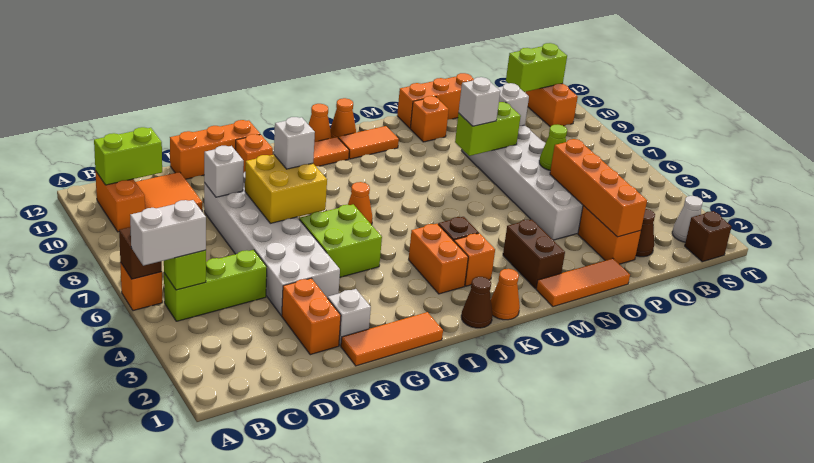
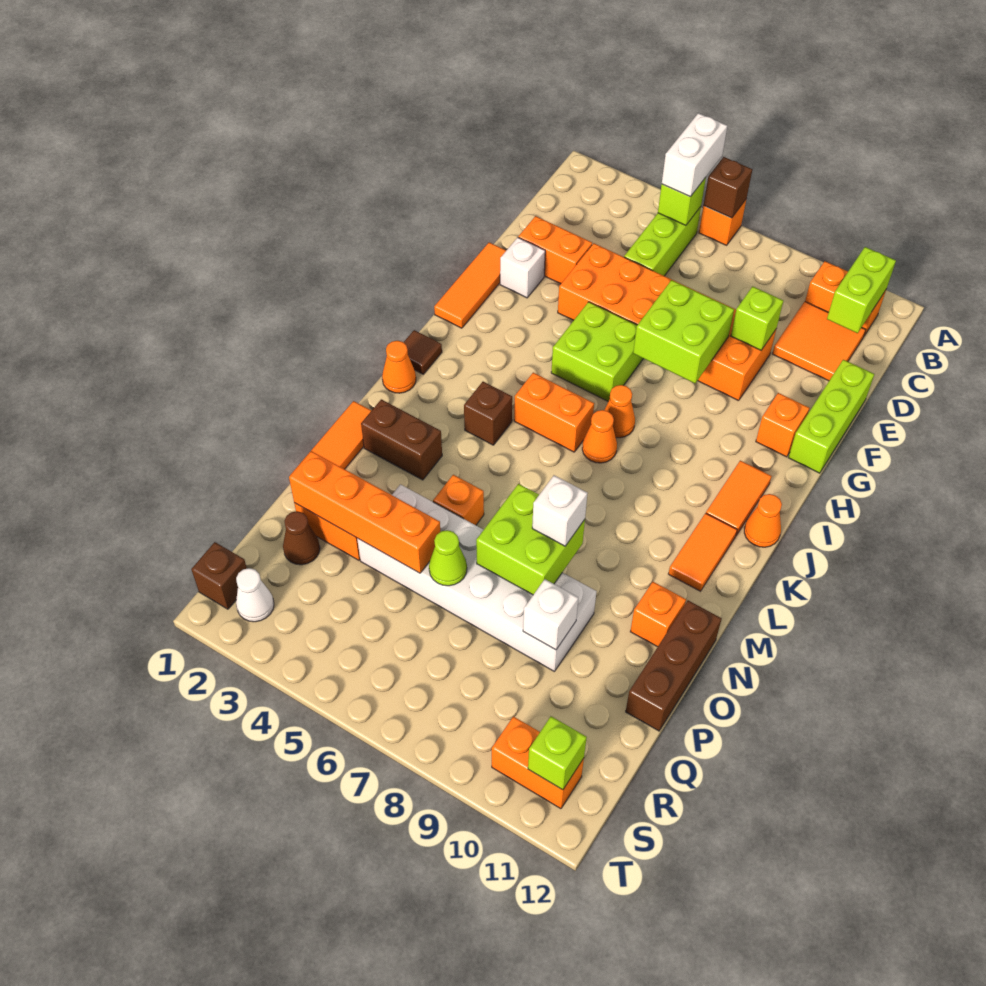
white brick E4:F9 level 1 -> orange brick E4:F9 level 1
white brick E9 level 2 -> lime brick E9 level 2
orange brick E12:G12 level 1 -> lime brick E12:G12 level 1
yellow brick F7:G8 level 2 -> lime brick F7:G8 level 2
white brick G8 level 3 -> none
brown cone J1 level 1 -> brown tile J1 level 1
orange brick J3:J4 level 1 -> orange brick J5:J6 level 1
orange brick K3 level 1 -> orange brick N5 level 1
orange cone K12 level 1 -> orange cone J7 level 1
lime brick N8:O8 level 2 -> lime brick N7:O8 level 2
orange brick N12:P12 level 1 -> brown brick N12:P12 level 1
lime brick R11:S11 level 2 -> lime brick S11 level 2

